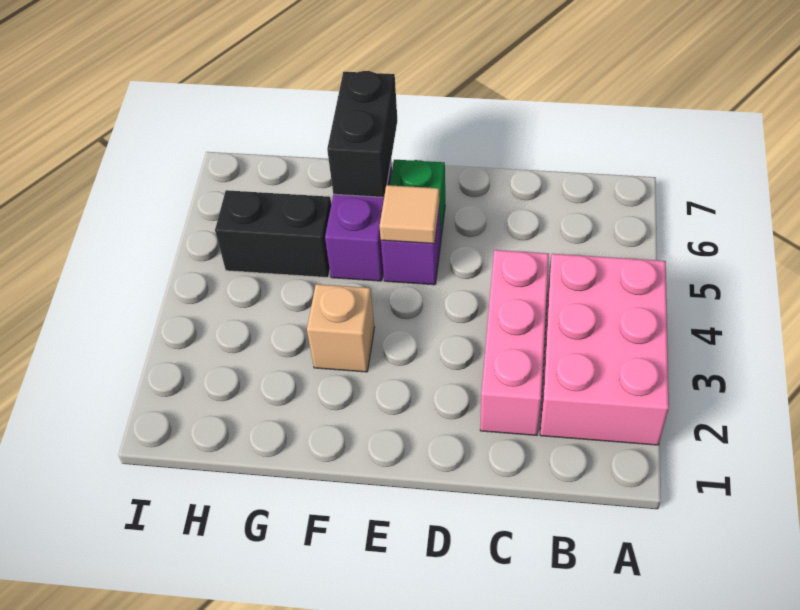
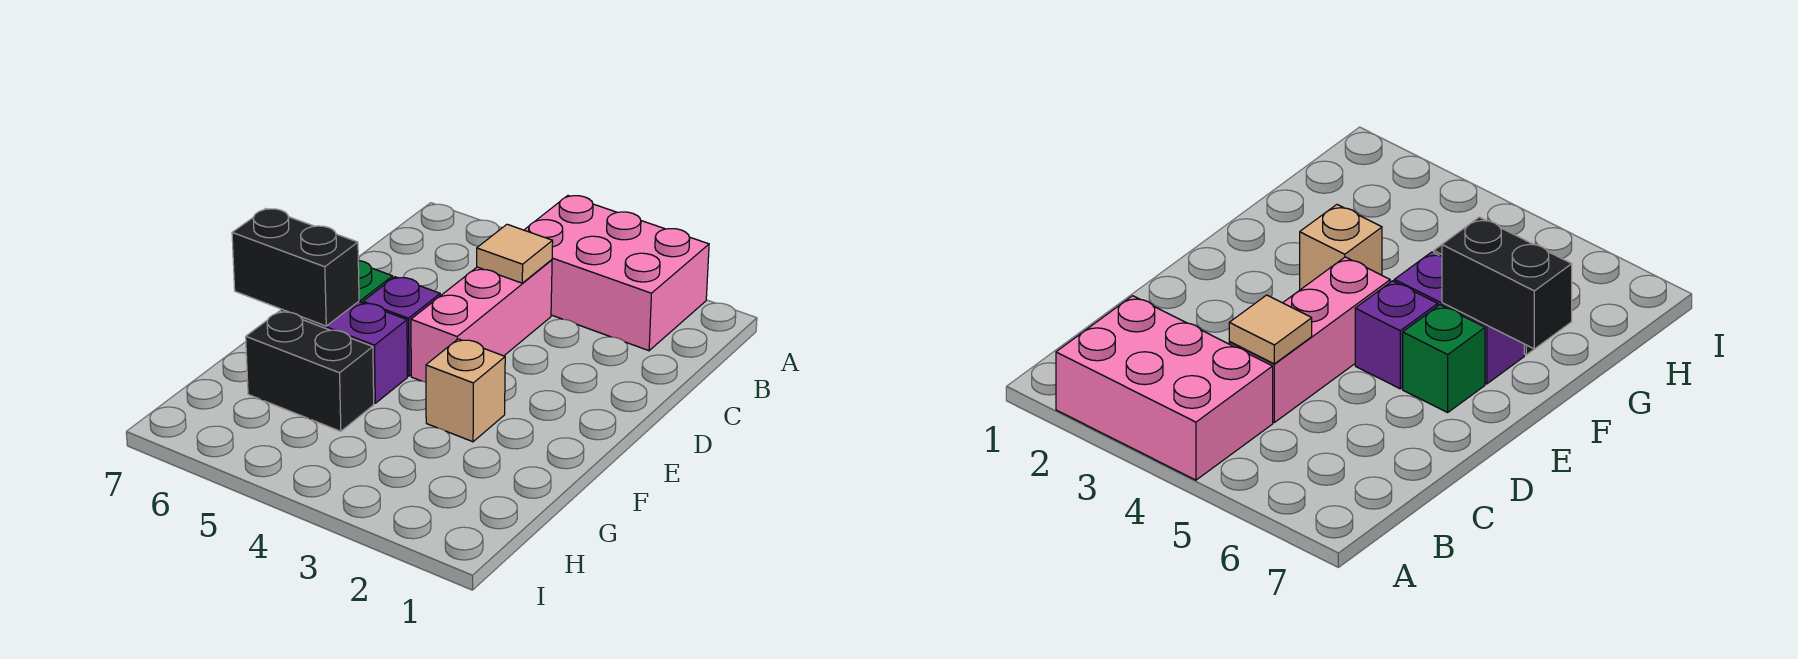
pink brick C2:C4 level 1 -> pink brick C4:E4 level 1
tan tile E5 level 2 -> tan tile C4 level 2
black brick G5:H5 level 1 -> black brick G5:G6 level 1

